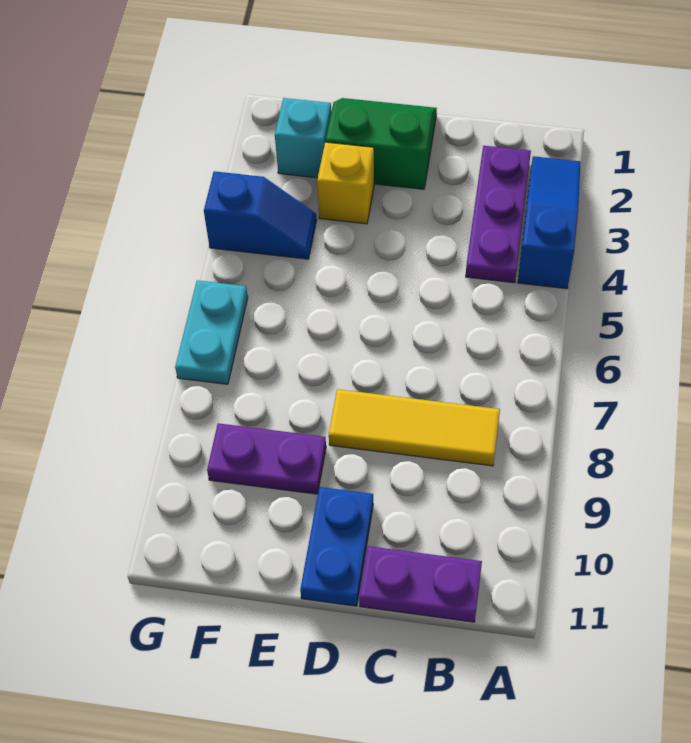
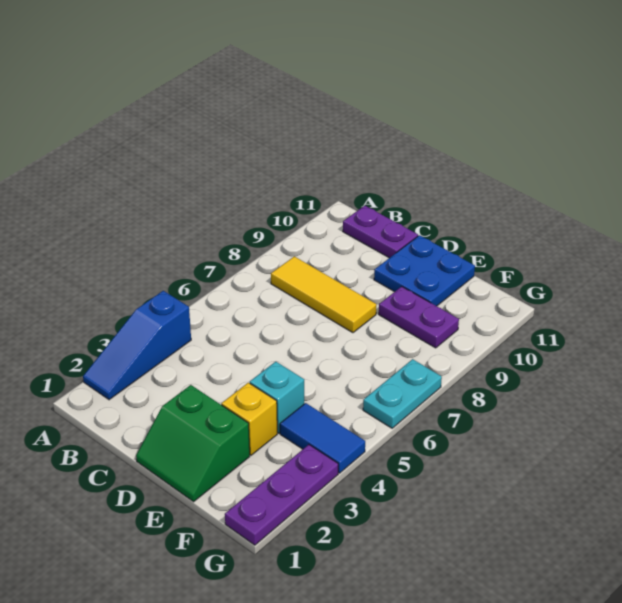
purple plate B2:B4 level 1 -> purple plate G1:G3 level 1
blue plate D10:D11 level 1 -> blue plate D10:E11 level 1
cyan brick F2 level 1 -> cyan brick E4 level 1
blue slope F4:G4 level 1 top G -> blue tile F4:G4 level 1

